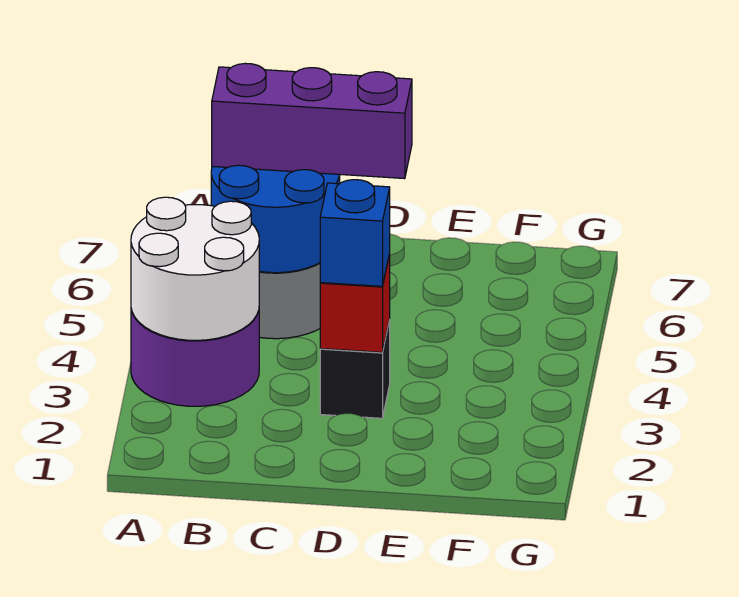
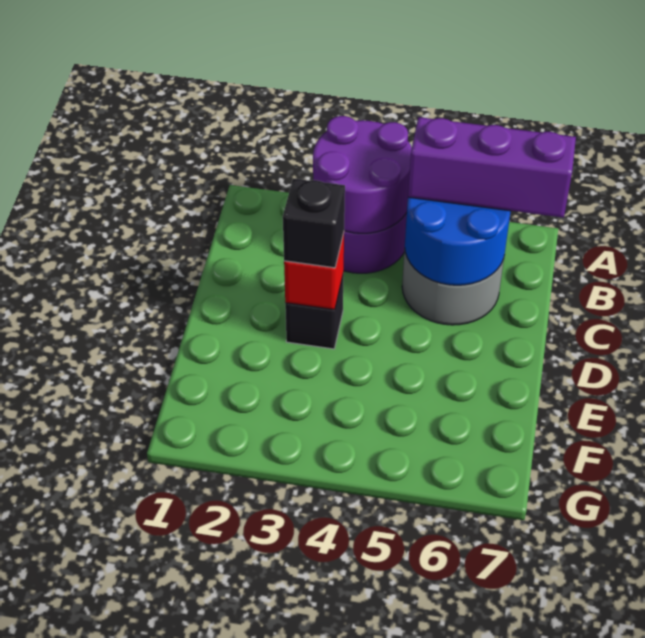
white round brick A3:B4 level 2 -> purple round brick A3:B4 level 2
purple brick B6:D6 level 3 -> purple brick B5:B7 level 3
blue brick D3 level 3 -> black brick D3 level 3

